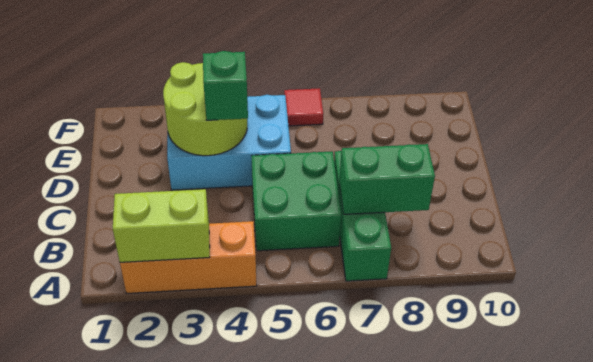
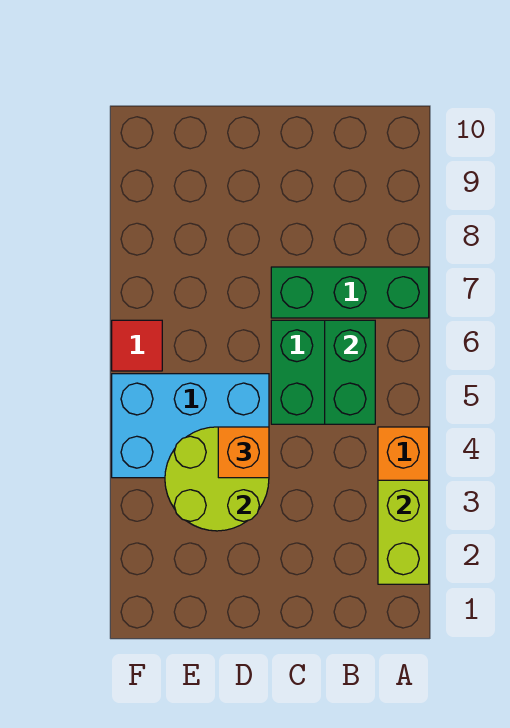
green brick B7:B8 level 2 -> green brick B5:B6 level 2
cyan brick D3:E5 level 1 -> cyan brick D4:F5 level 1
green brick D4 level 3 -> orange brick D4 level 3

